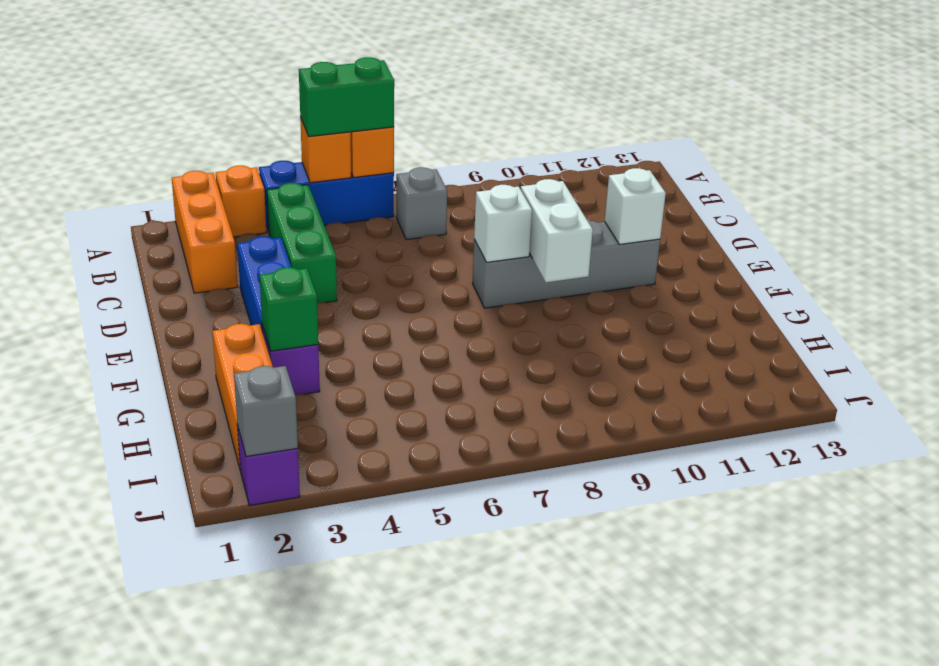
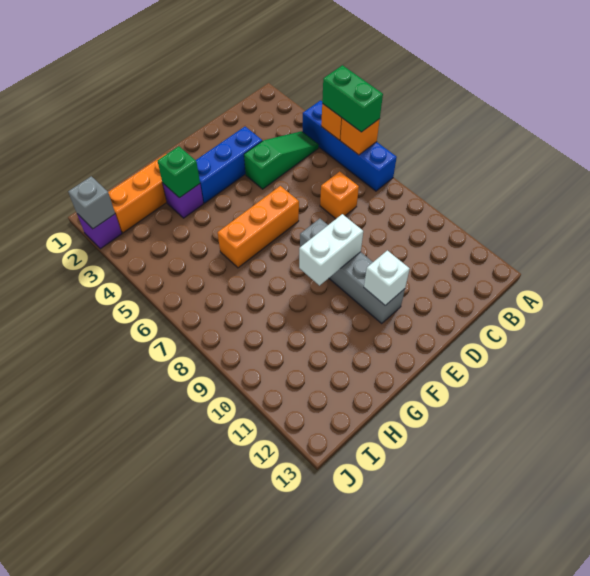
orange brick A2:C2 level 1 -> orange brick E6:G6 level 1
orange brick A3 level 1 -> orange brick C7 level 1
blue brick A4:A6 level 1 -> blue brick A4:A7 level 1
green brick B4:D4 level 1 -> green slope B4:D4 level 1 top D
grey brick B7 level 1 -> none
white brick E8 level 2 -> none

